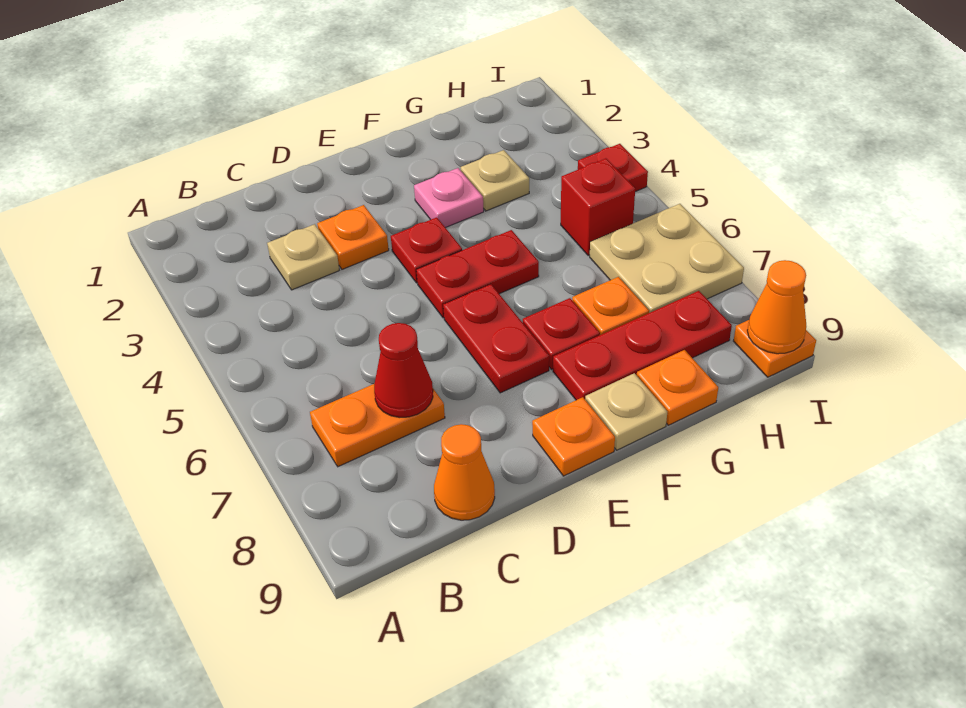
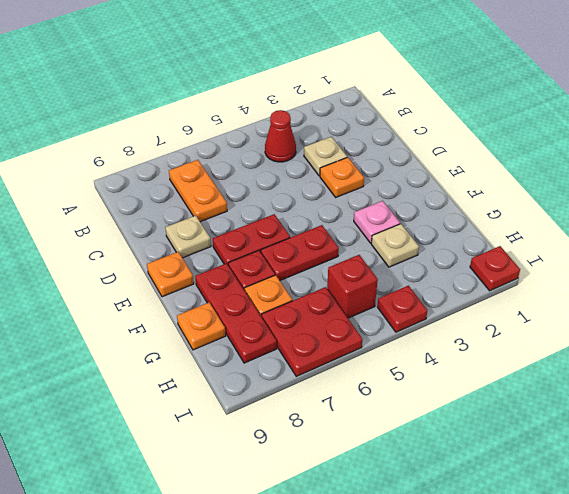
red cone C7 level 2 -> red cone B4 level 1
orange cone C9 level 1 -> none
red plate E4 level 1 -> red plate I1 level 1
red plate E5:F5 level 1 -> red plate F5:F6 level 1
tan plate F9 level 1 -> tan plate D8 level 1
tan plate H6:I7 level 1 -> red plate H6:I7 level 1
orange plate I9 level 1 -> none
orange cone I9 level 2 -> none

